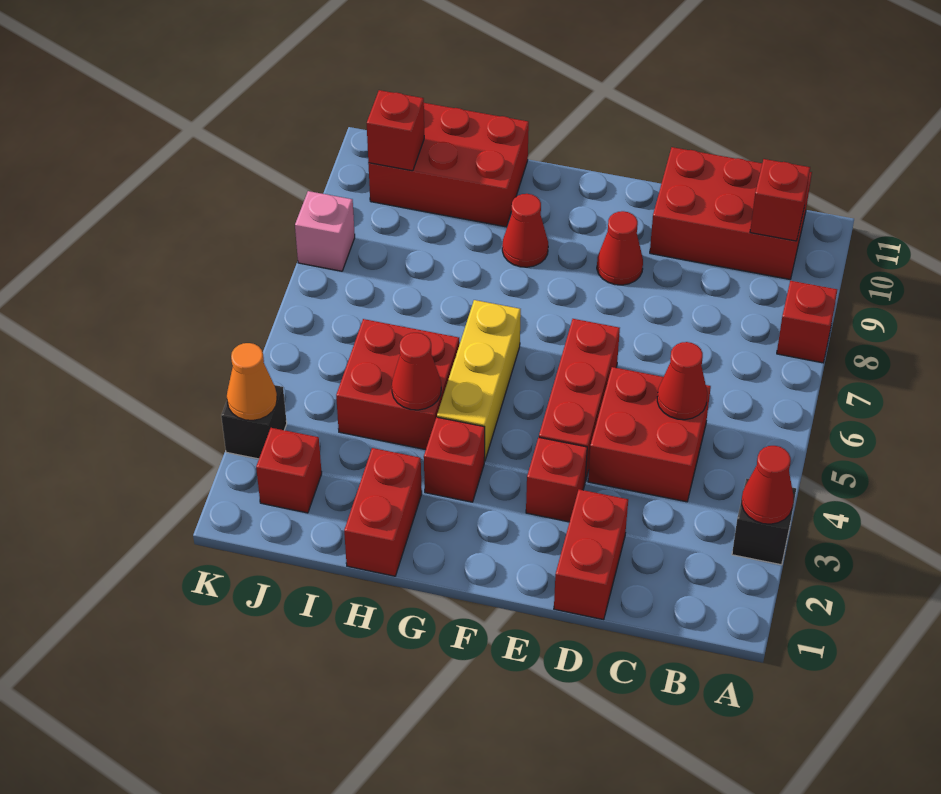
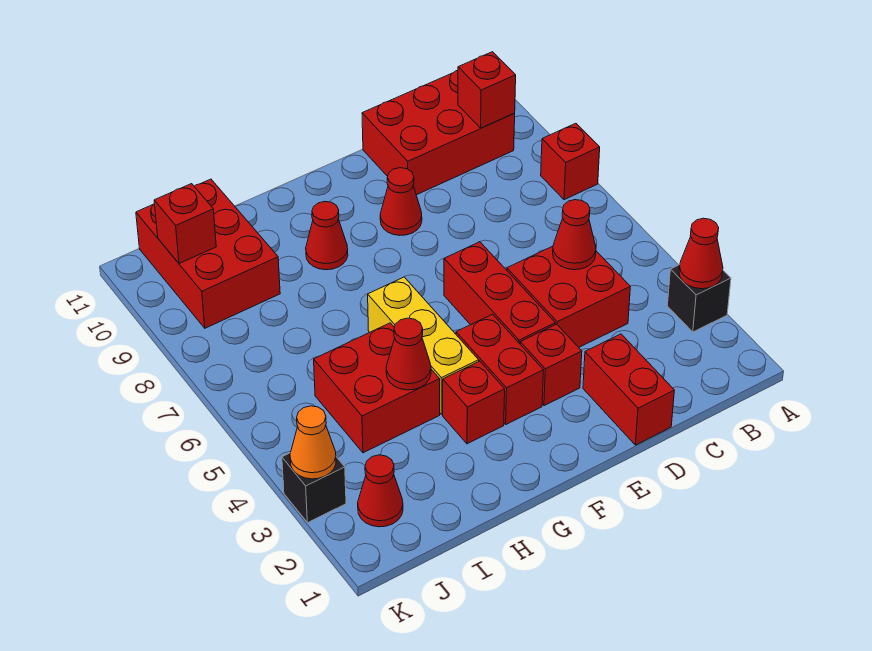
red brick H1:H2 level 1 -> red brick F3:F4 level 1
red brick H10:J11 level 1 -> red brick I9:J11 level 1
red brick J2 level 1 -> red cone J2 level 1
pink brick K8 level 1 -> none

